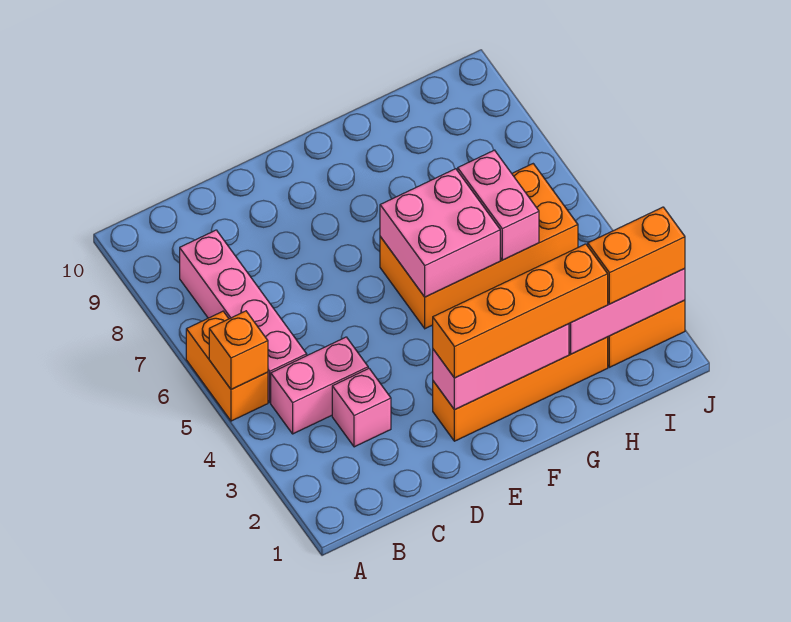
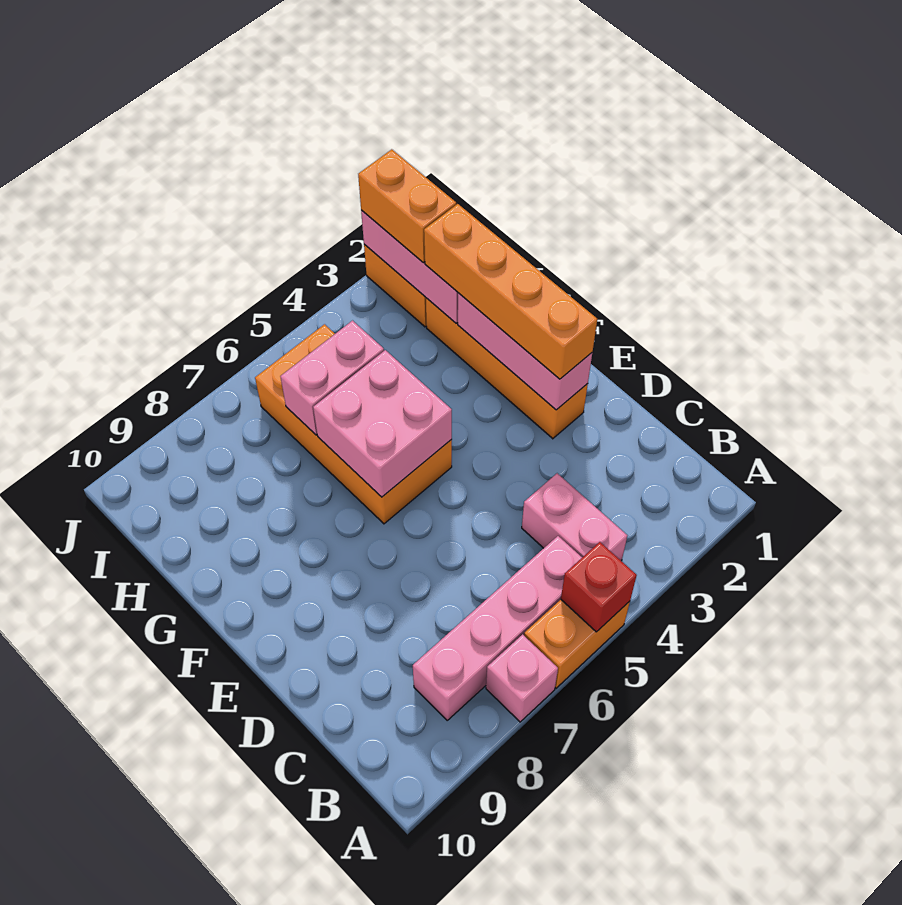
orange brick A5 level 2 -> red brick A5 level 2
pink brick C3 level 1 -> pink brick A7 level 1

